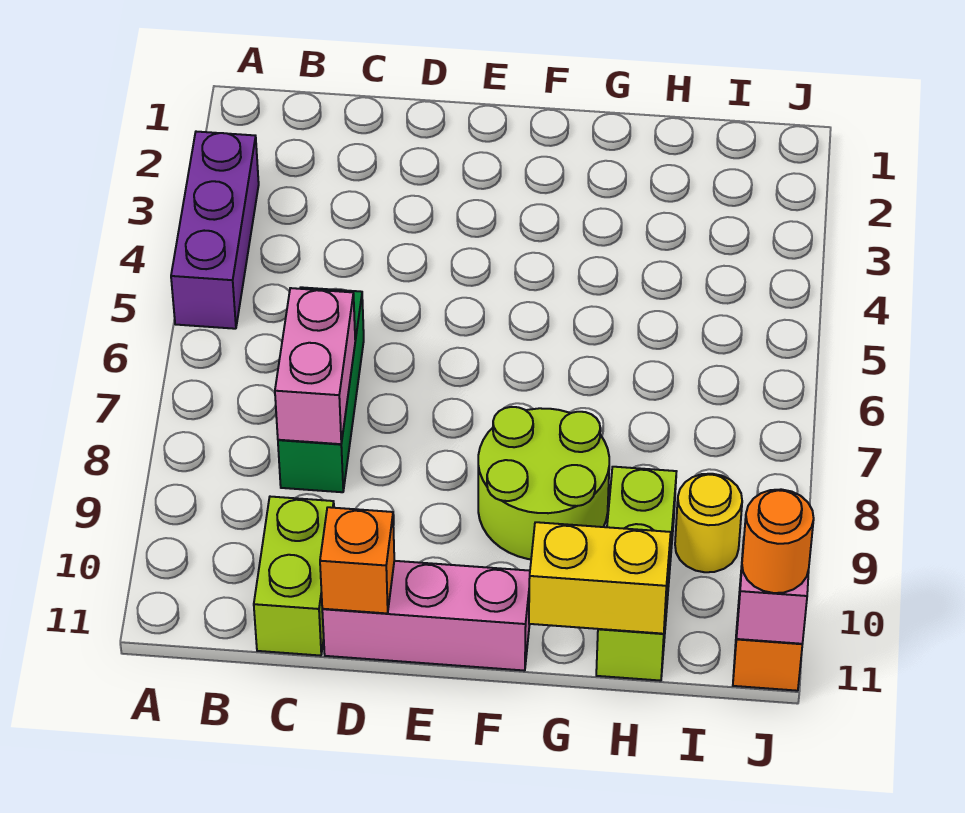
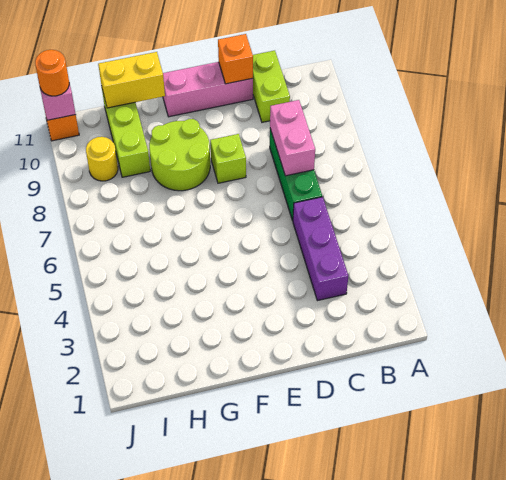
purple brick A3:A5 level 1 -> purple brick C3:C5 level 1
none -> lime brick E8 level 1

